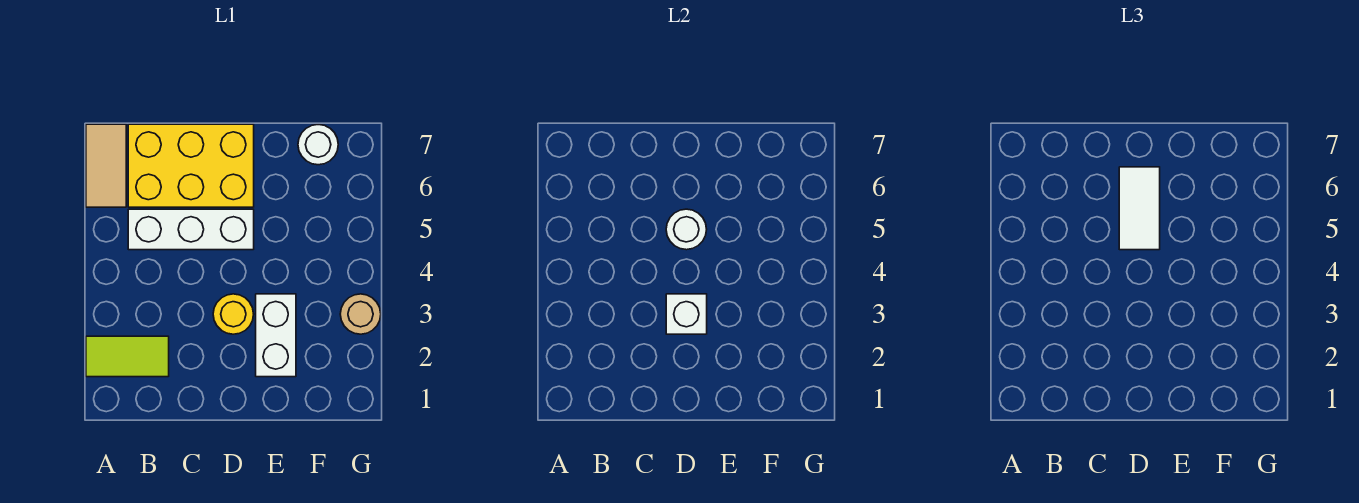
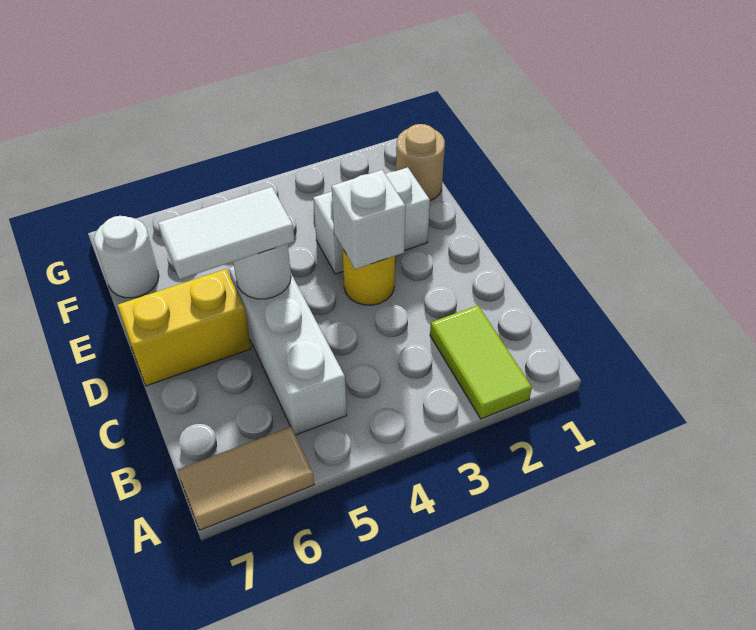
yellow brick B6:D7 level 1 -> yellow brick D6:D7 level 1
tan round brick G3 level 1 -> tan round brick F1 level 1

